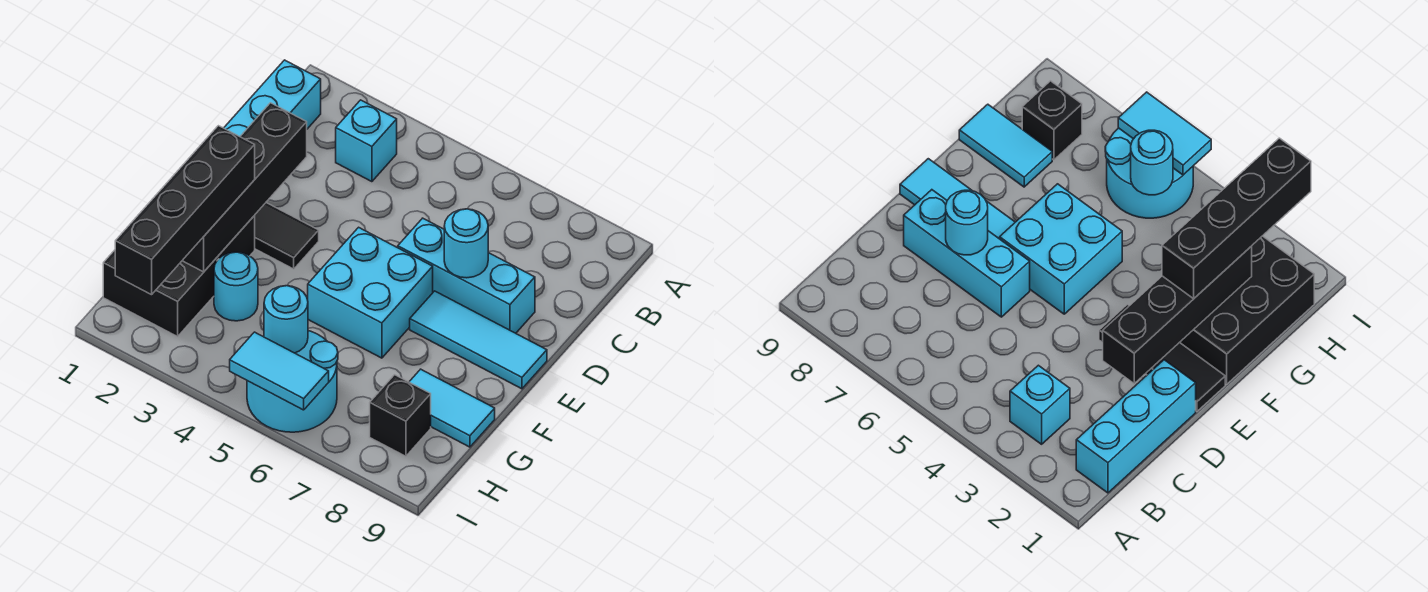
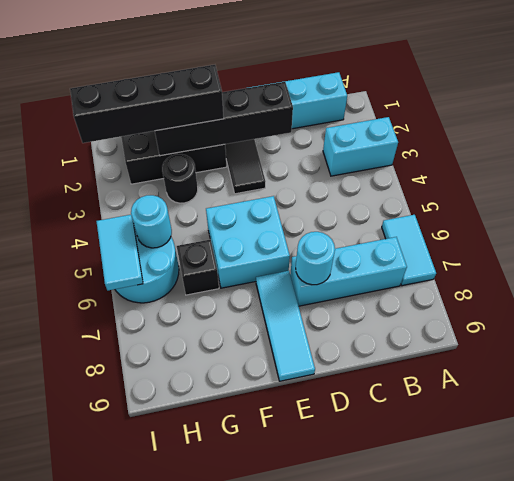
cyan brick B3 level 1 -> cyan brick A3:B3 level 1
cyan brick D6:D8 level 1 -> cyan brick B7:D7 level 1
cyan round brick G3 level 1 -> black round brick G3 level 1
cyan tile G8:G9 level 1 -> cyan tile A6:A7 level 1
black brick H8 level 1 -> black brick G6 level 1

